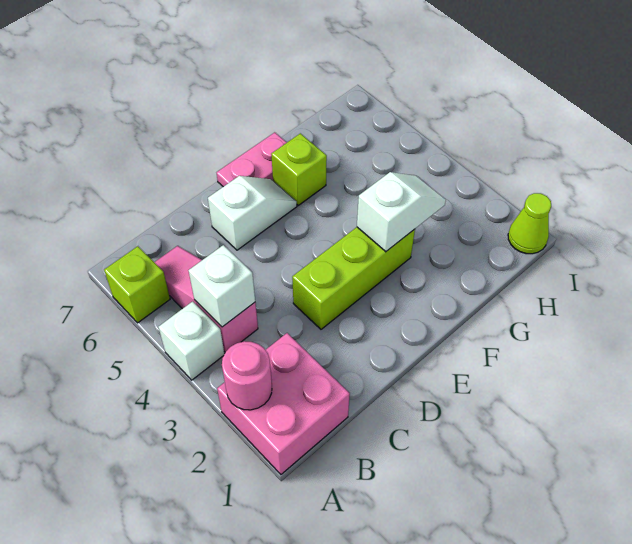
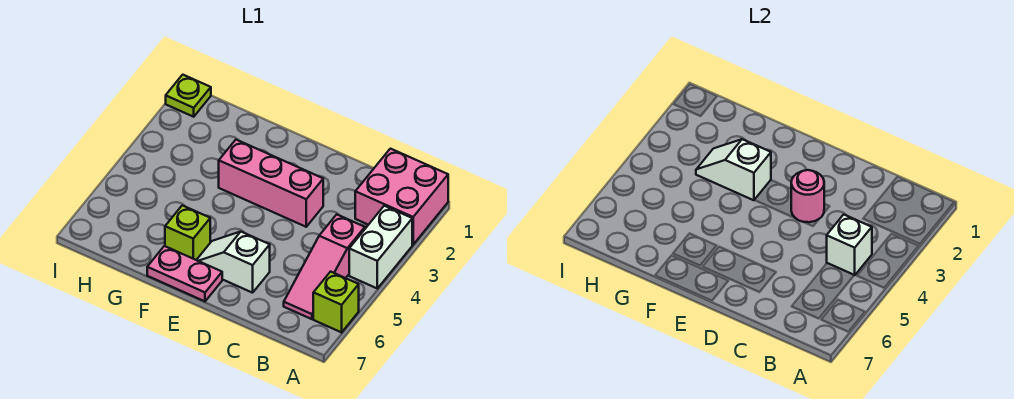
pink round brick A2 level 2 -> pink round brick D3 level 2
white brick A4 level 1 -> white brick A3:A4 level 1
lime brick D3:F3 level 1 -> pink brick D3:F3 level 1
lime cone I1 level 1 -> lime plate I1 level 1

